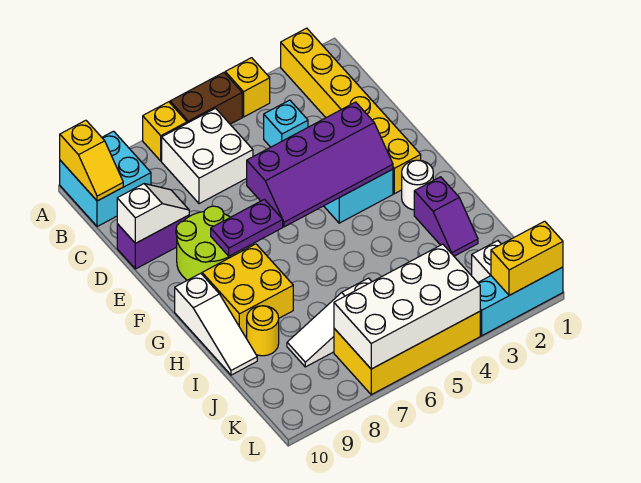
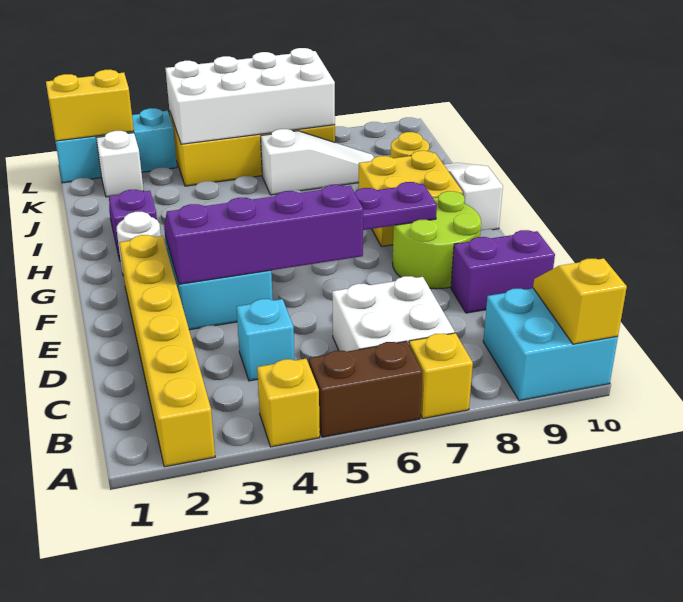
white slope D9:D10 level 2 top 10 -> none

